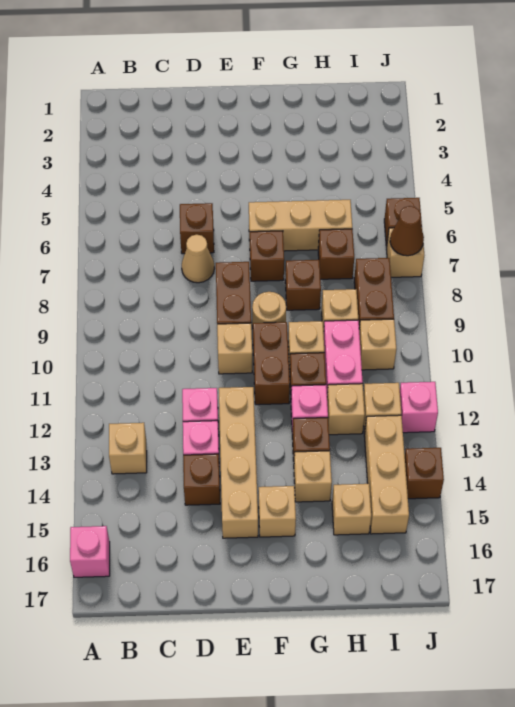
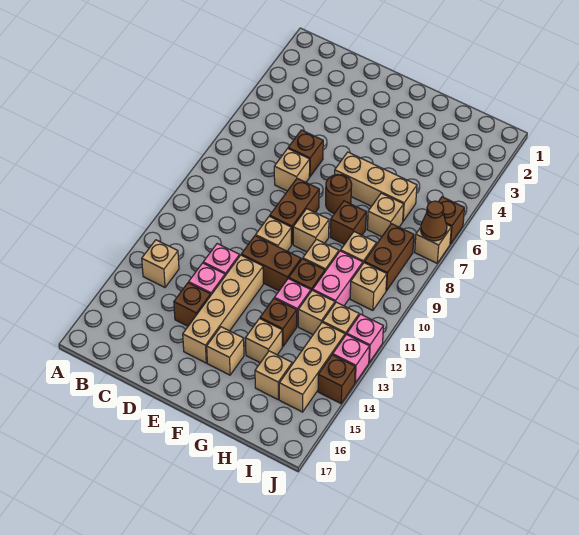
pink brick A16 level 1 -> pink brick J13 level 1
tan cone D7 level 1 -> tan brick D7 level 1
brown brick F7 level 1 -> brown round brick F7 level 1
tan round brick F9 level 1 -> tan brick F9 level 1
brown brick F10:F11 level 1 -> brown brick E11:F11 level 1
brown brick H7 level 1 -> tan brick H7 level 1

